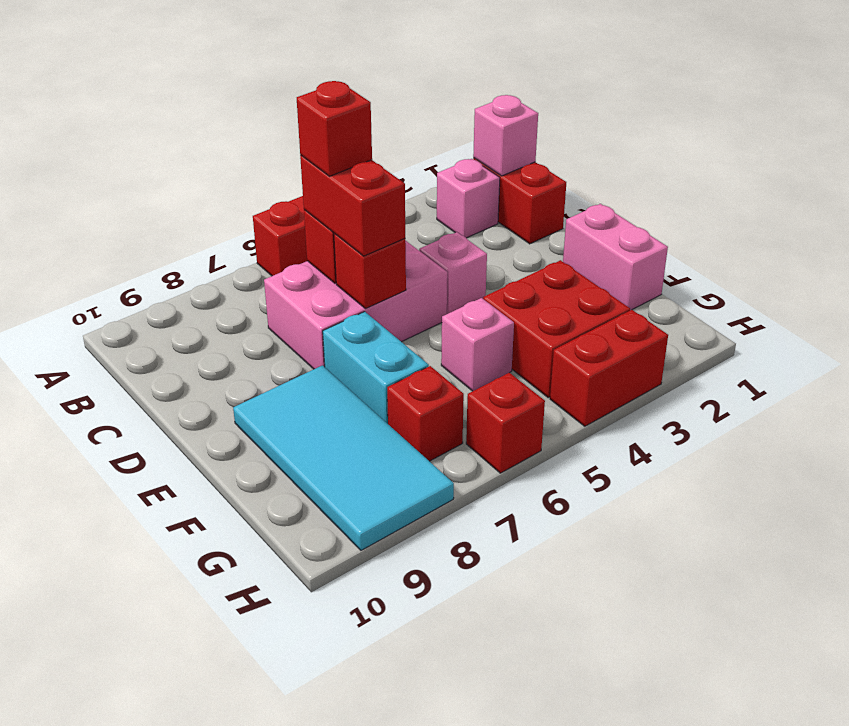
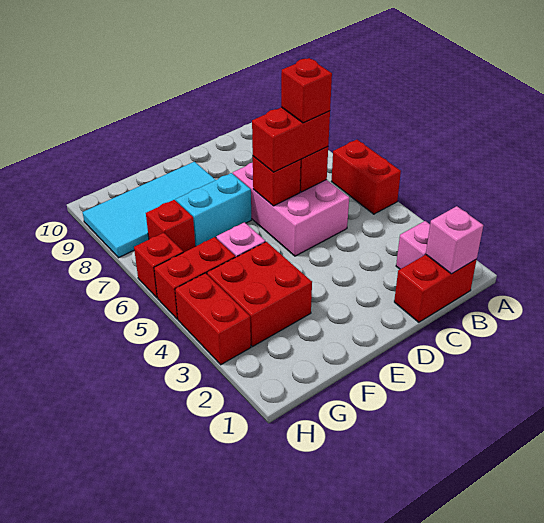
pink brick D4 level 1 -> none
pink brick E1:F1 level 1 -> none
none -> red brick G5:H5 level 1

